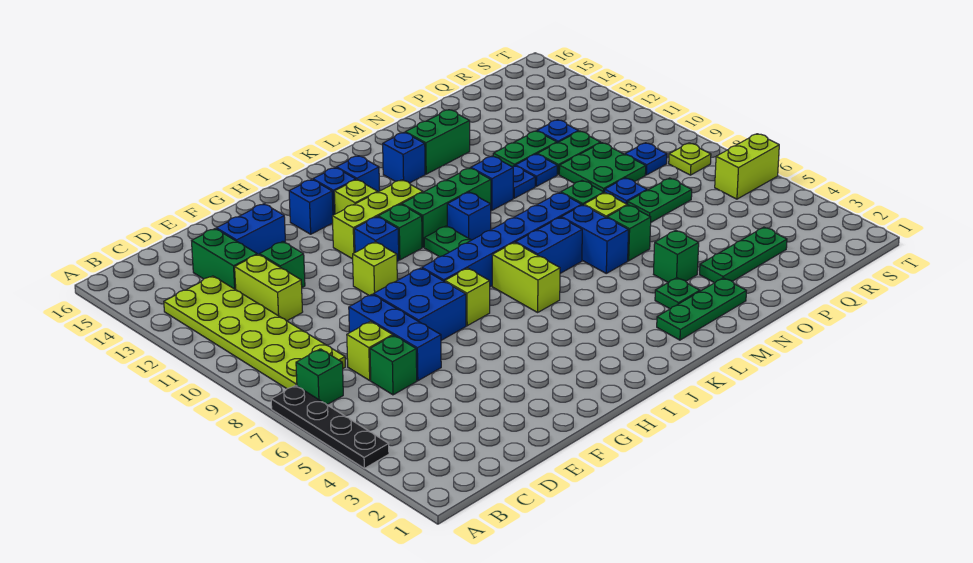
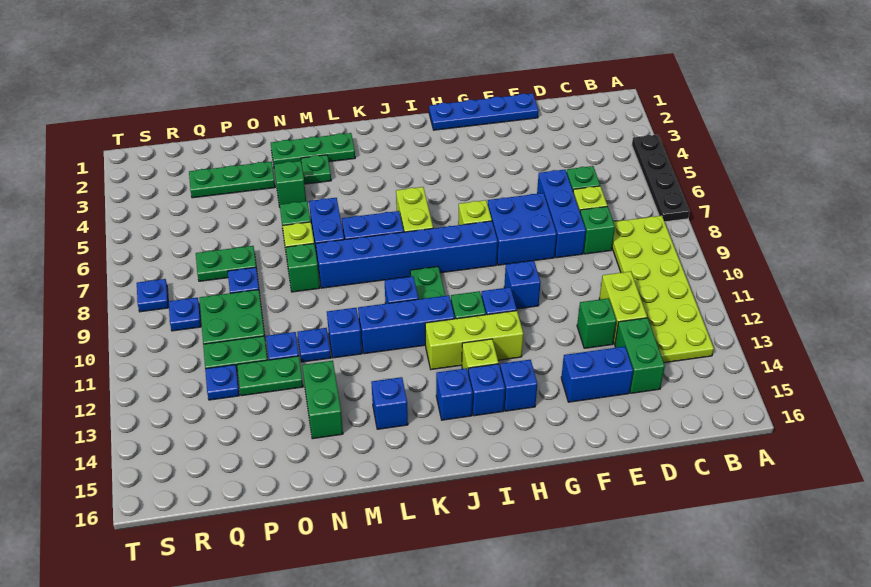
green brick B7 level 1 -> green brick D8 level 1
none -> blue plate E1:H1 level 1
lime brick G10 level 1 -> blue brick G10 level 1
green brick J11:L11 level 1 -> blue brick J11:L11 level 1
green brick M14:N14 level 1 -> green brick N13:N14 level 1
lime brick S6:T6 level 1 -> none
lime plate S8 level 1 -> blue plate S8 level 1

